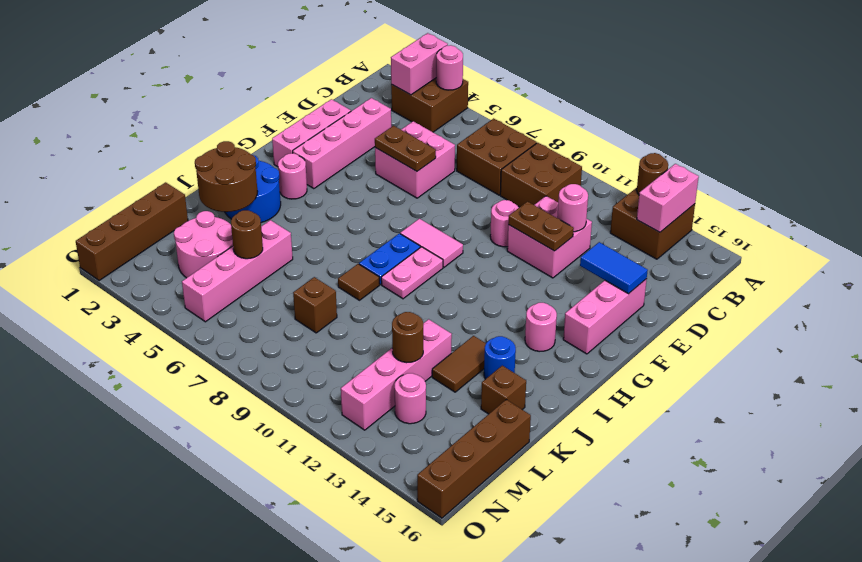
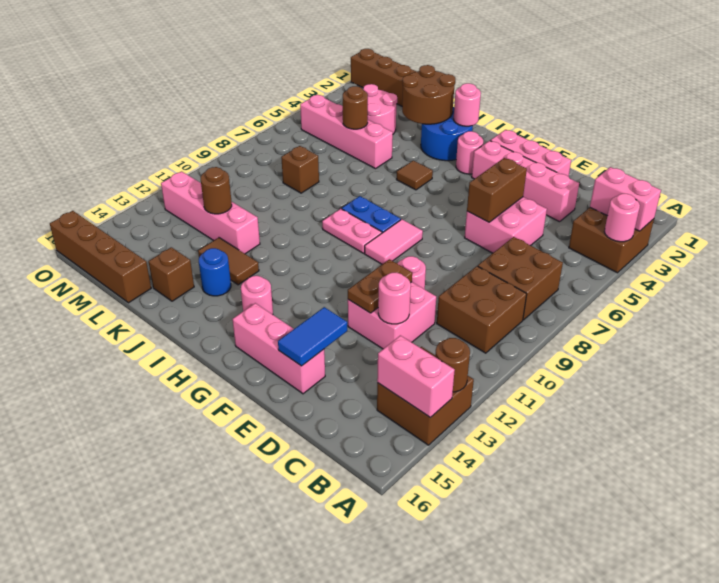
brown plate E5:E6 level 2 -> brown brick E5:E6 level 2
brown tile J8 level 1 -> brown tile I5 level 1
pink round brick M13 level 1 -> pink round brick I2 level 2

